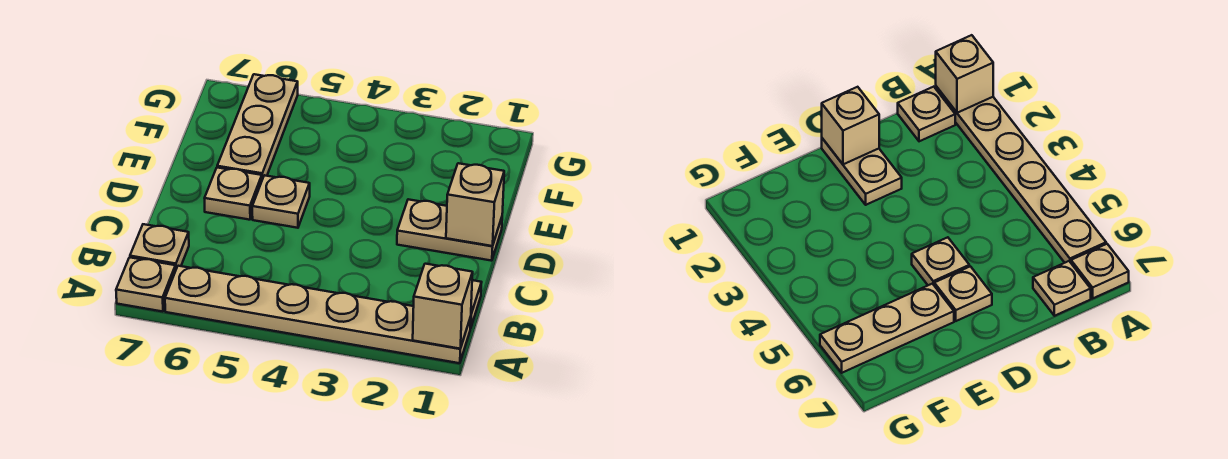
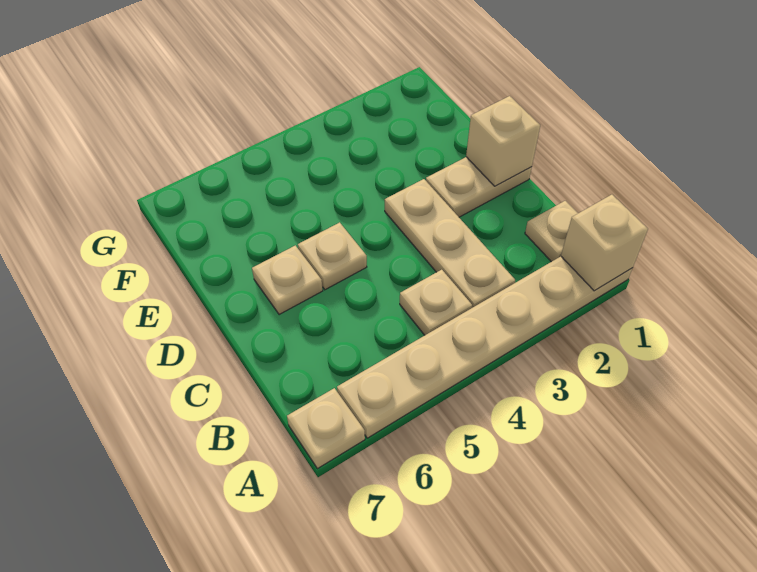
tan plate B7 level 1 -> tan plate B4 level 1
tan plate E6:G6 level 1 -> tan plate B3:D3 level 1

